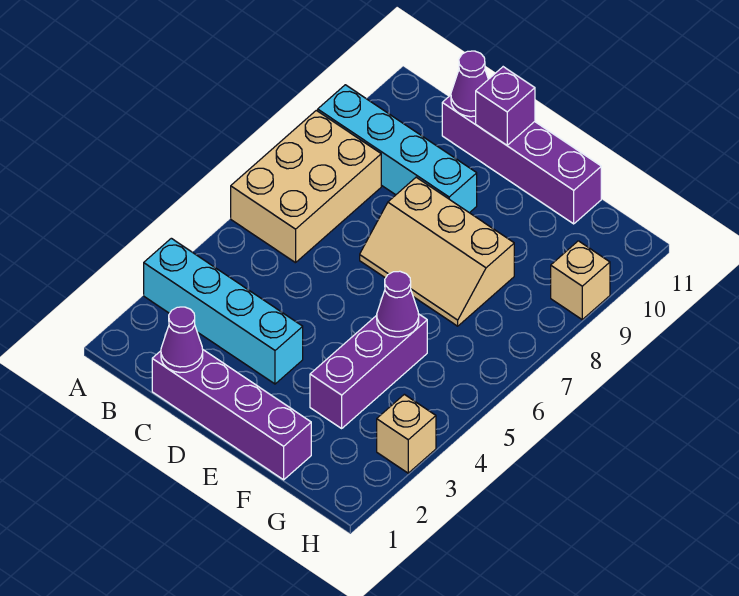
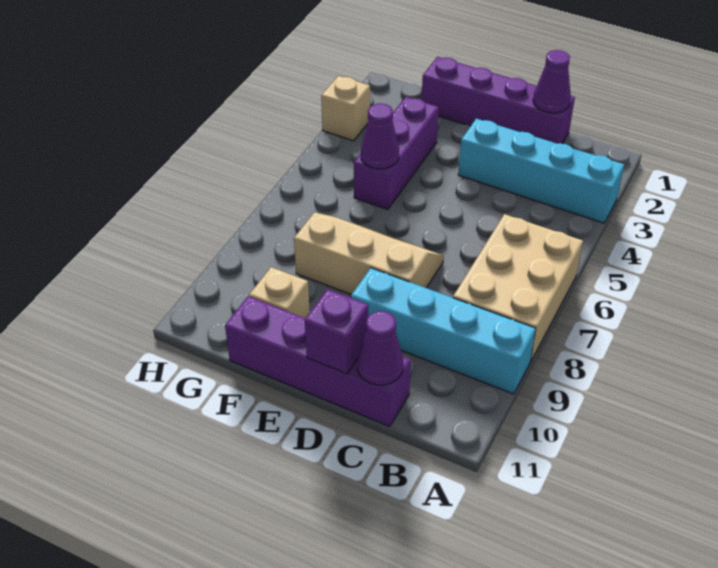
tan brick H9 level 1 -> tan brick F10 level 1

